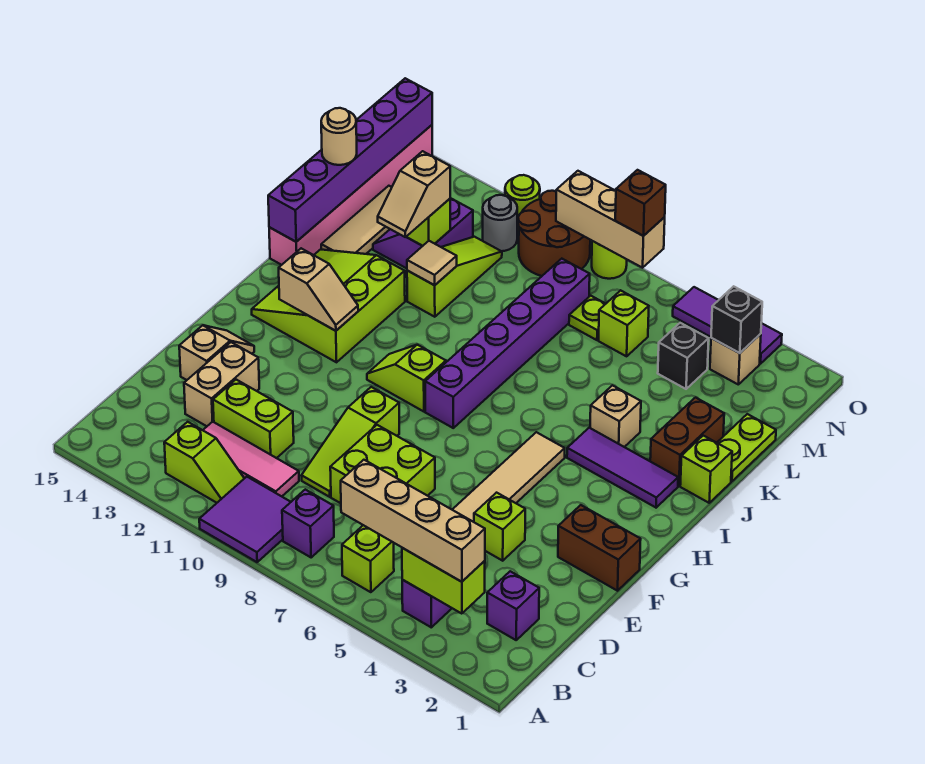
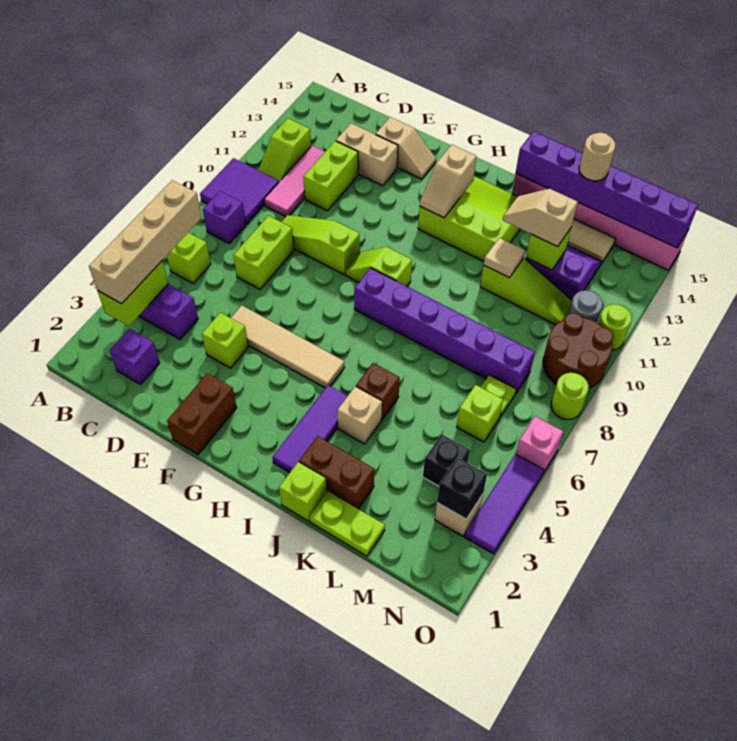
lime brick D7:E8 level 1 -> lime brick D7:D8 level 1
lime slope H9:H10 level 1 top 9 -> lime slope G9:H9 level 1 top H
none -> pink brick O6 level 1
tan brick O7:O9 level 2 -> none
brown brick O7 level 3 -> brown brick J5 level 1

